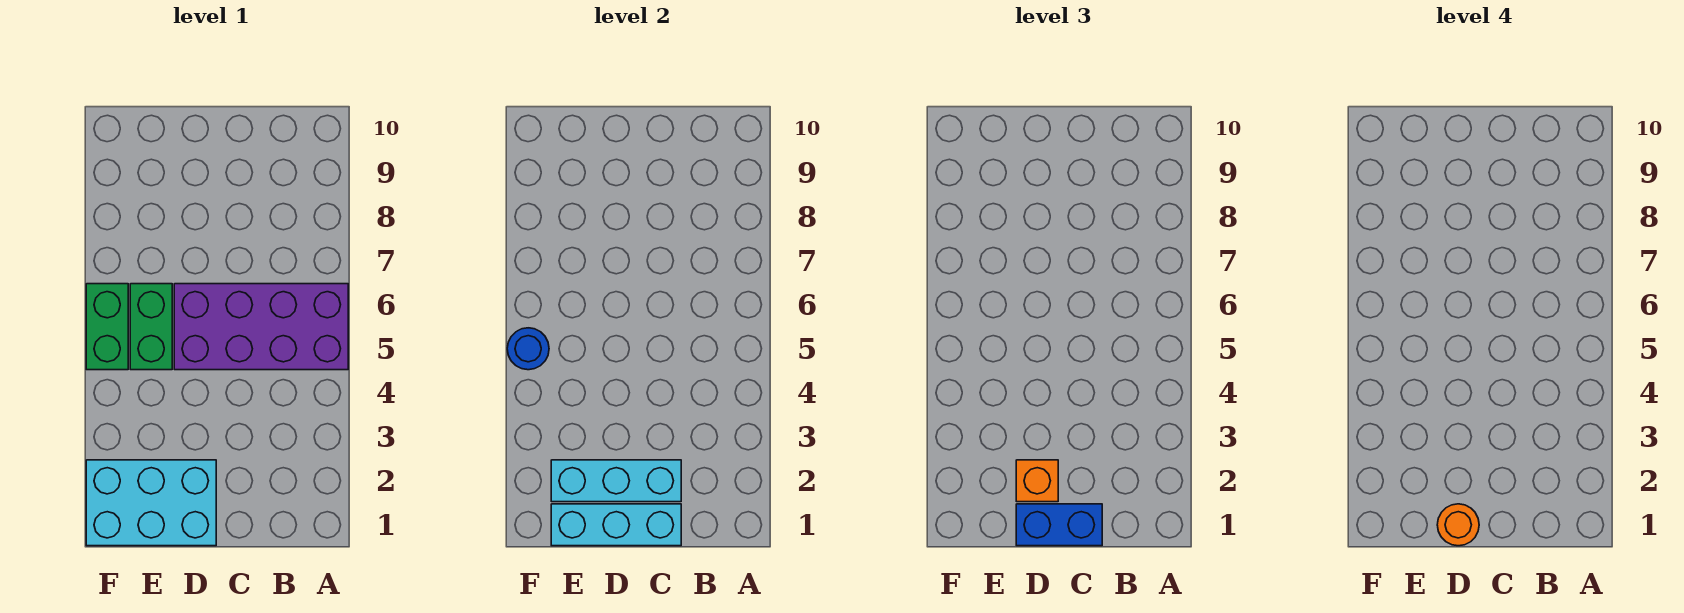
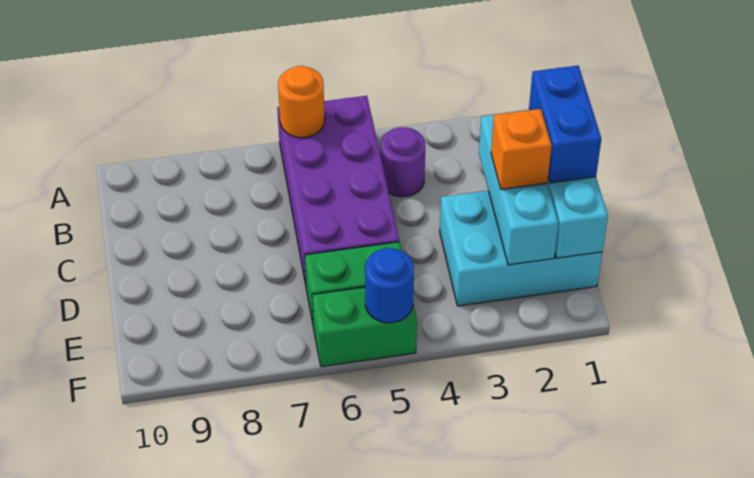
none -> purple round brick B4 level 1
cyan brick D1:F2 level 1 -> cyan brick D1:E3 level 1
orange round brick D1 level 4 -> orange round brick A6 level 2

